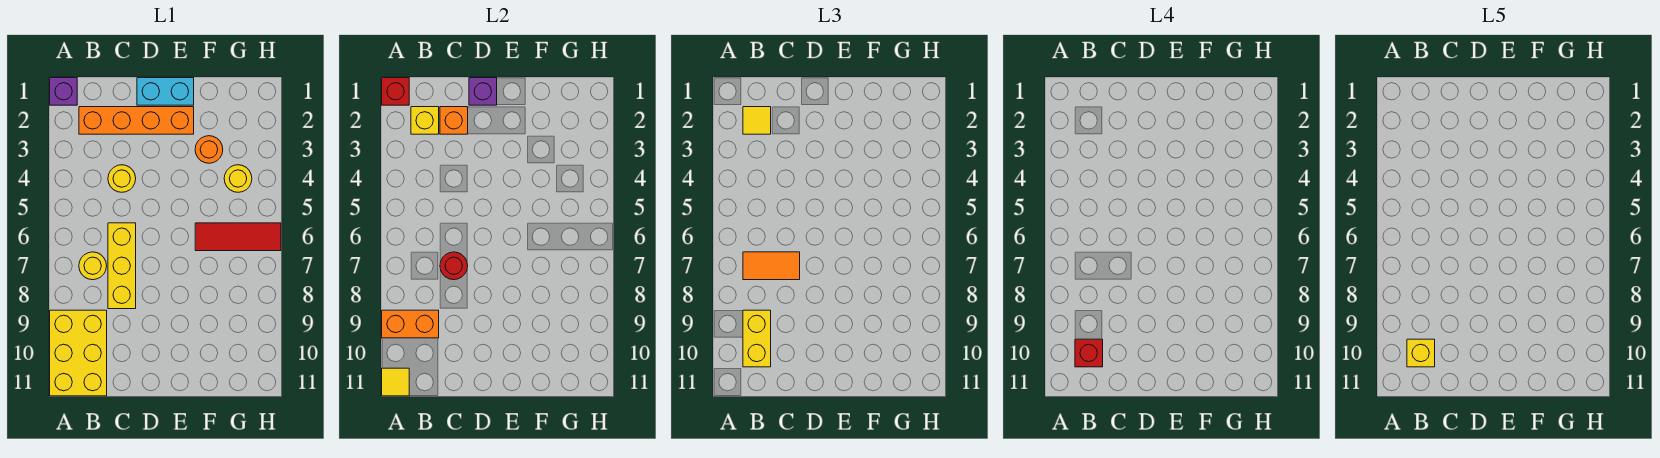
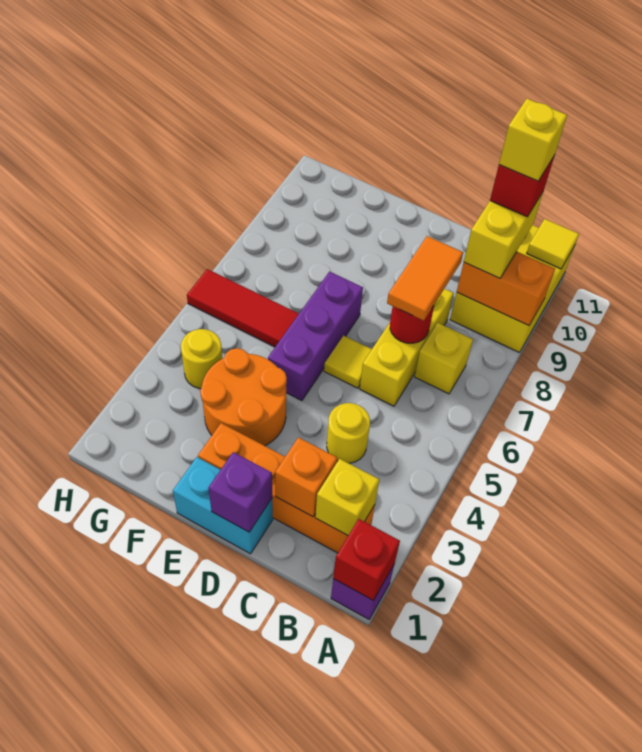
yellow tile B2 level 3 -> yellow tile D6 level 1
yellow round brick B7 level 1 -> yellow brick B7 level 1
orange tile B7:C7 level 3 -> orange tile C7:C8 level 3
none -> purple brick E5:E7 level 1
orange round brick F3 level 1 -> orange round brick E3:F4 level 1

